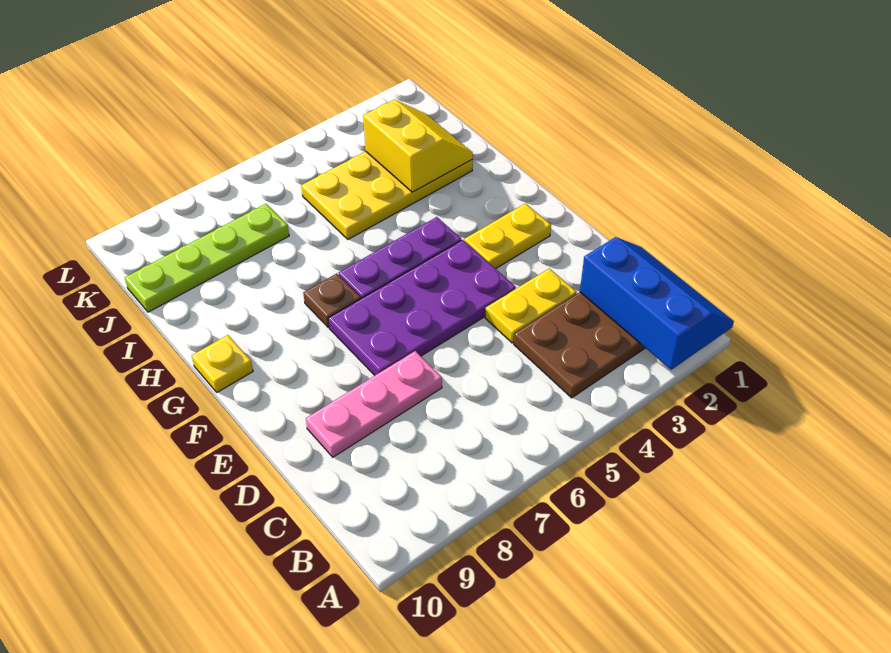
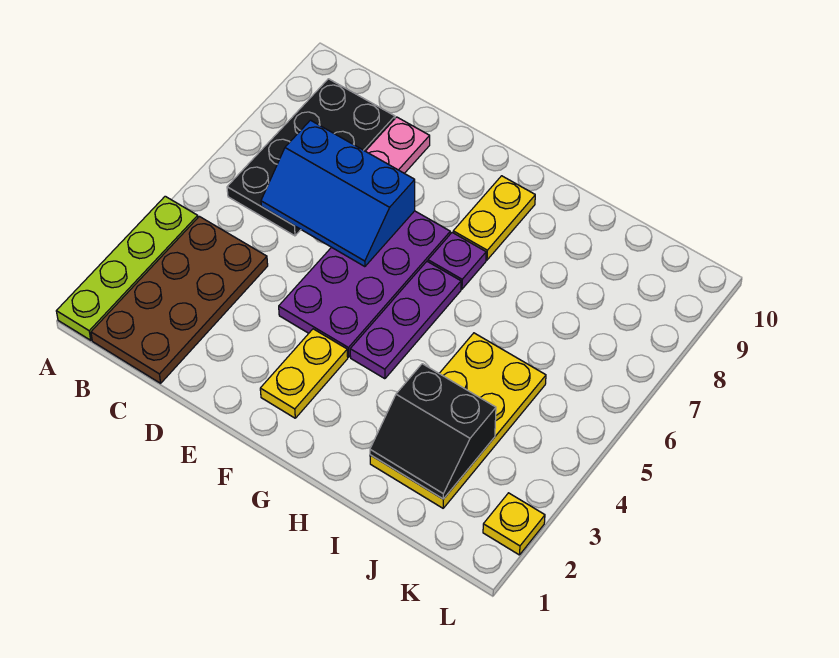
blue slope A1:C2 level 2 top 2 -> blue slope C6:E7 level 2 top 7
none -> black plate B6:C9 level 1
yellow plate D3:D4 level 1 -> yellow plate G8:G9 level 1
brown plate G7 level 1 -> purple plate G7 level 1
yellow plate G10 level 1 -> yellow plate L2 level 1
yellow slope I2:J3 level 2 top 3 -> black slope I2:J3 level 2 top 3
lime plate J7:J10 level 1 -> lime plate A1:A4 level 1

